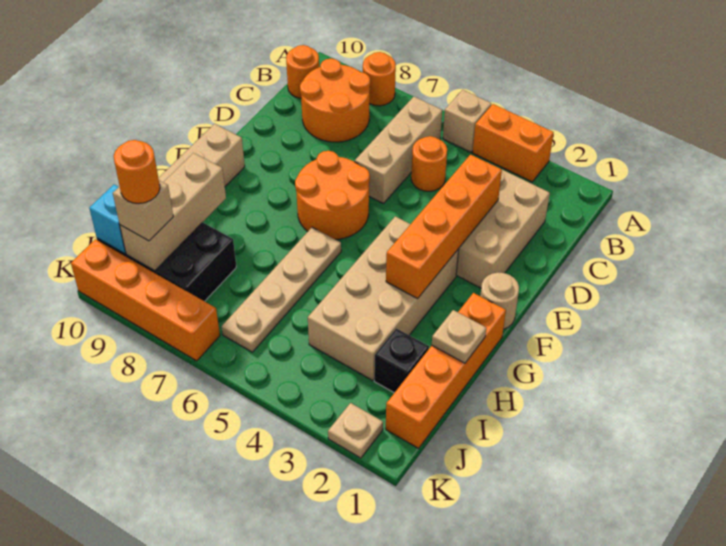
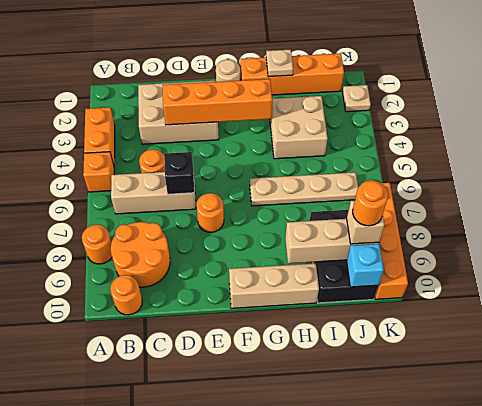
tan brick A5 level 1 -> orange brick A5 level 1
orange round brick E6:F7 level 1 -> orange round brick E7 level 1
tan brick F3:I4 level 1 -> tan brick H3:I4 level 1
black brick I2 level 1 -> black brick D6 level 2

